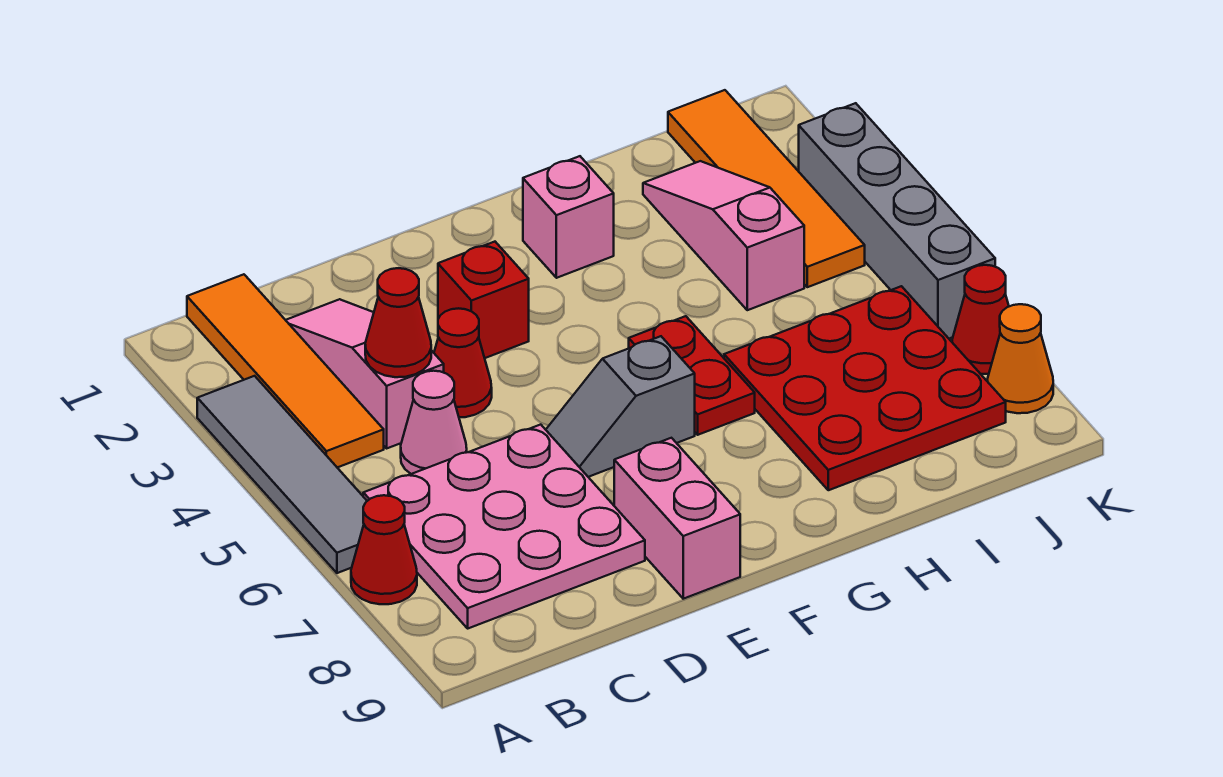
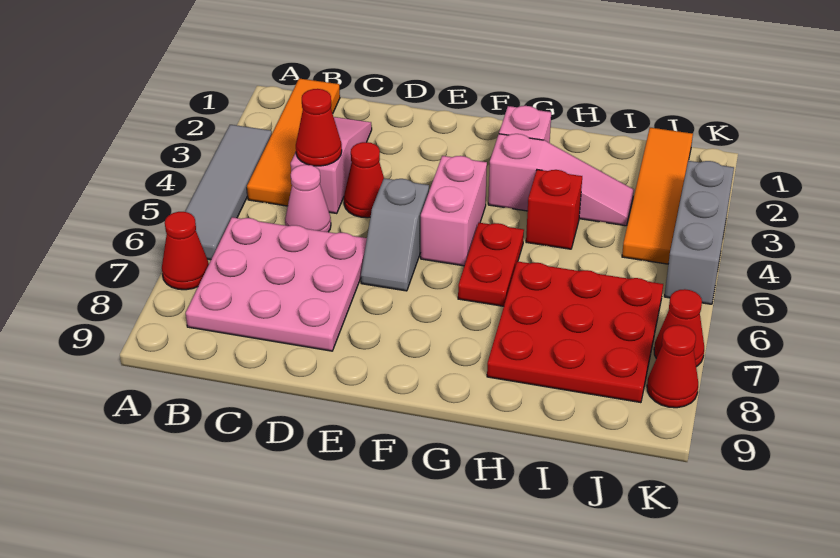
red brick E3 level 1 -> red brick H4 level 1
grey slope E6:F6 level 1 top F -> grey slope E5:E6 level 1 top 5
pink brick E8:E9 level 1 -> pink brick F4:F5 level 1
pink slope I2:I4 level 1 top 4 -> pink slope G3:I3 level 1 top G
grey brick K3:K6 level 1 -> grey brick K3:K5 level 1
orange cone K8 level 1 -> red cone K8 level 1

